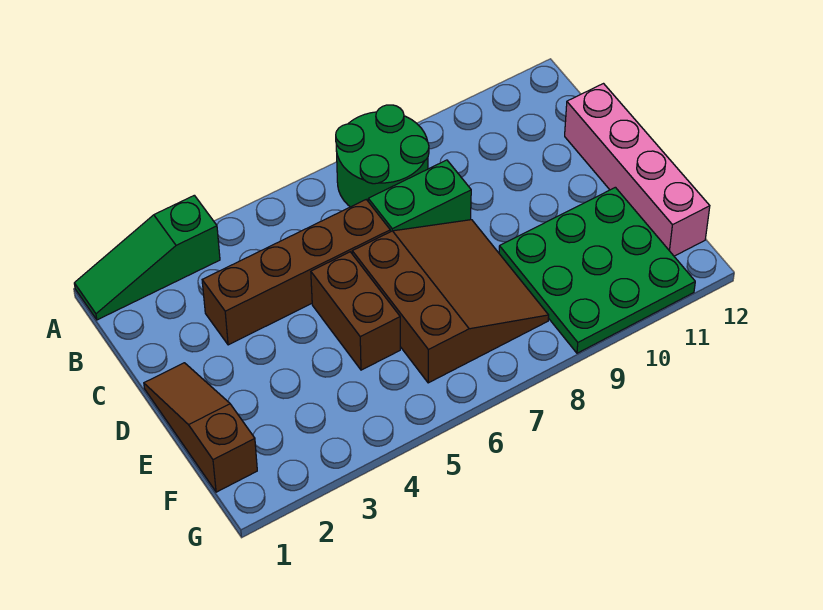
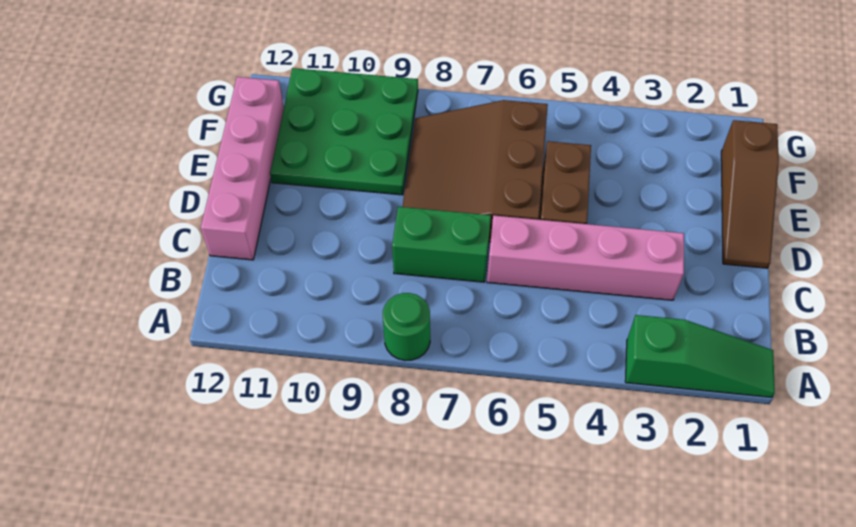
green round brick A7:B8 level 1 -> green round brick A8 level 1
brown brick C3:C6 level 1 -> pink brick C3:C6 level 1

